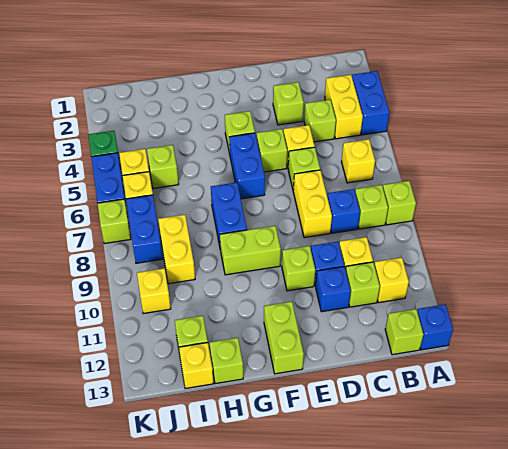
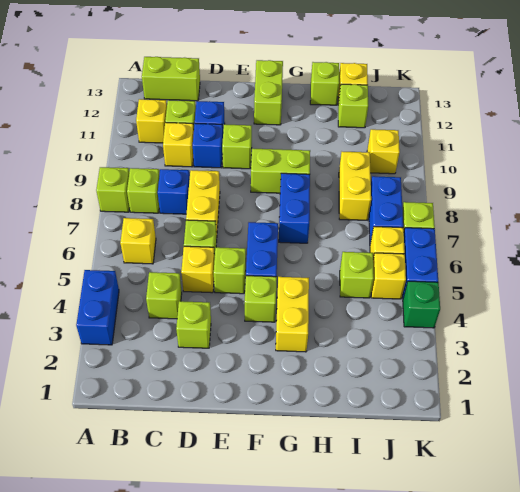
blue brick A13 level 1 -> none
yellow brick B3:B4 level 1 -> yellow brick G3:G4 level 1
lime brick B13 level 1 -> lime brick B13:C13 level 1

